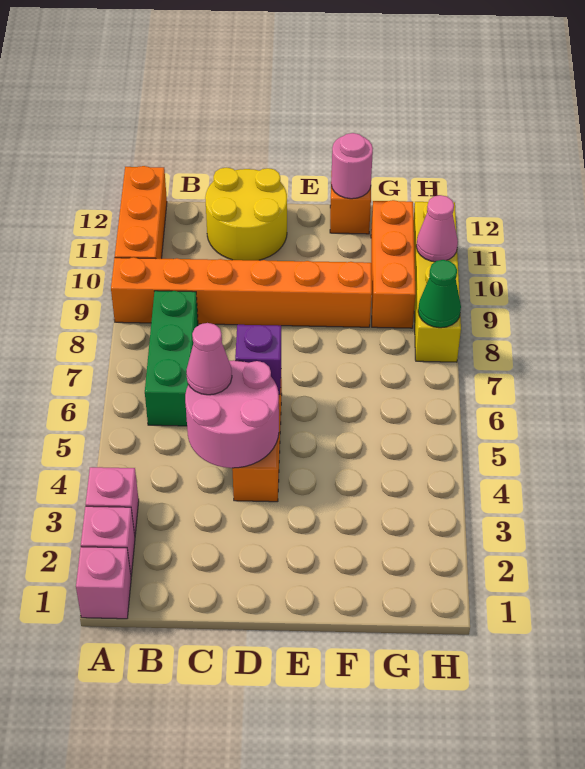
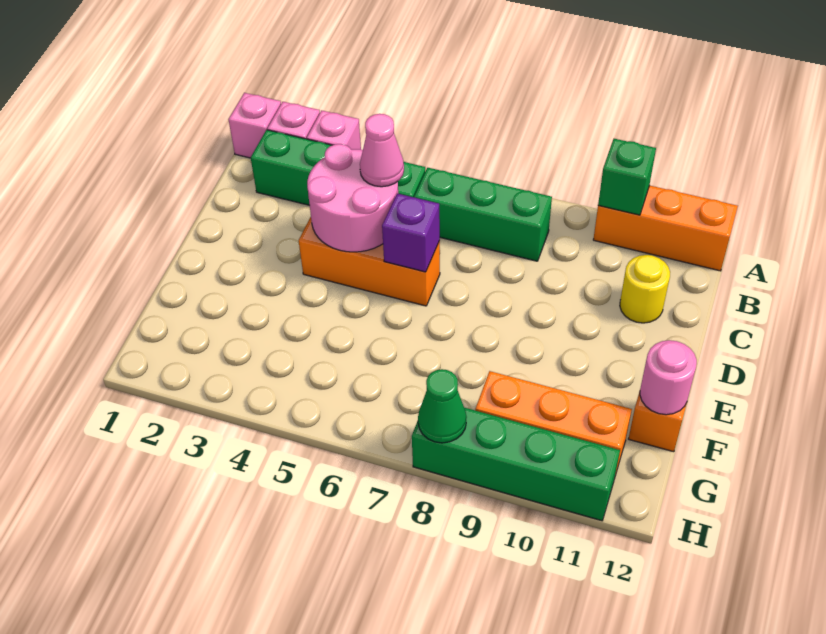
orange brick A9:F9 level 1 -> none
none -> green brick A10 level 2
none -> green brick B2:B5 level 1
yellow round brick C11:D12 level 1 -> yellow round brick C11 level 1
yellow brick H8:H11 level 1 -> green brick H8:H11 level 1
pink cone H10 level 2 -> none

